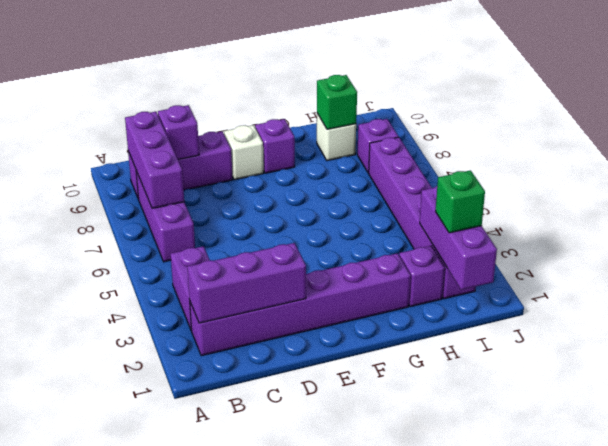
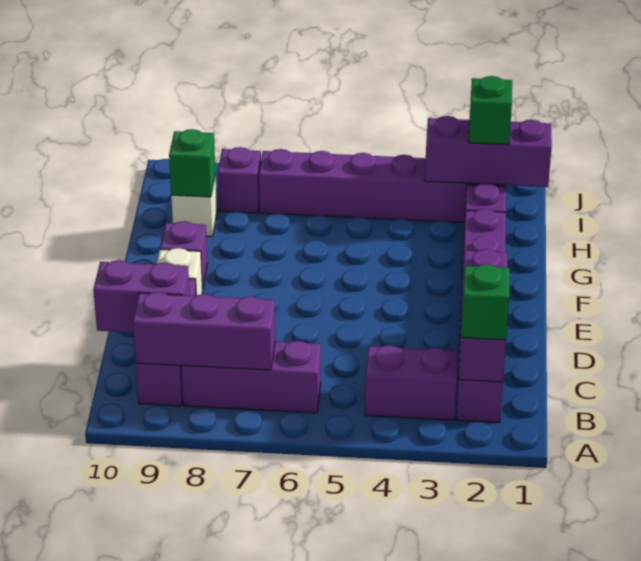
none -> green brick B2 level 3
purple brick C9 level 2 -> purple brick C9:C10 level 2

